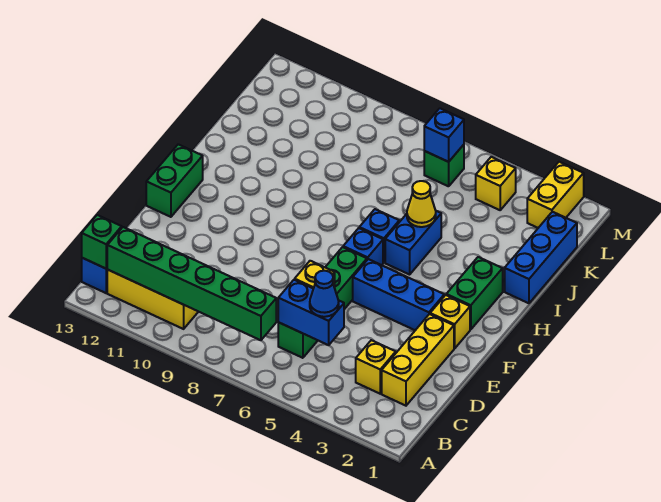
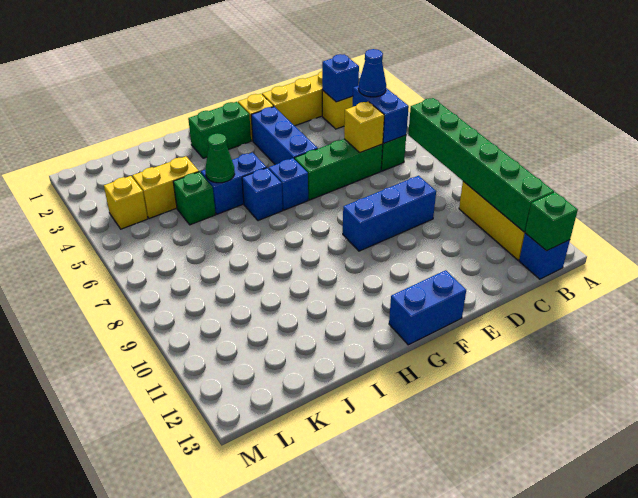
green brick F13:G13 level 1 -> blue brick F13:G13 level 1
blue brick I1:K1 level 1 -> blue brick D9:F9 level 1
yellow cone I5 level 2 -> green cone I5 level 2
yellow brick L2:M2 level 1 -> yellow brick J4:K4 level 1
green brick L6 level 1 -> green brick J5 level 1
blue brick L6 level 2 -> blue brick C3 level 2

